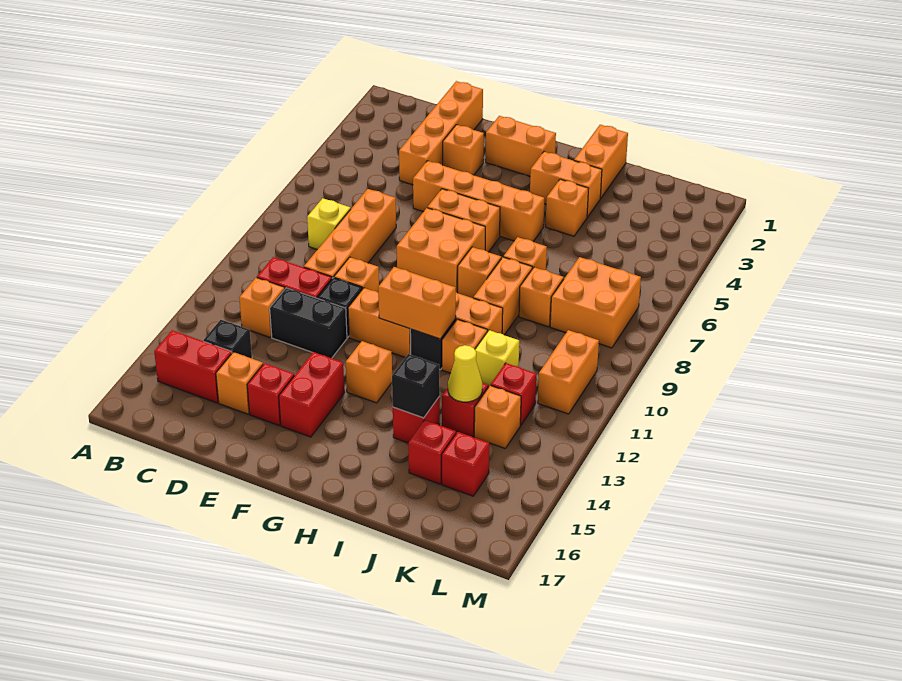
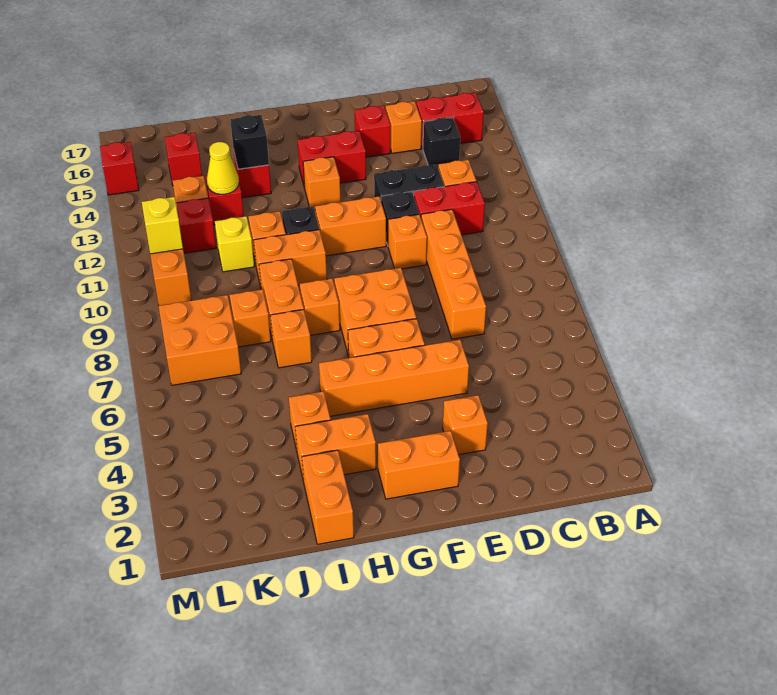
yellow brick C8 level 1 -> yellow brick L11 level 2
orange brick D1:D4 level 1 -> none
red brick F14:F15 level 1 -> red brick F14:G14 level 1
orange brick G11:H11 level 2 -> none
red brick J15 level 1 -> red brick M15 level 1

